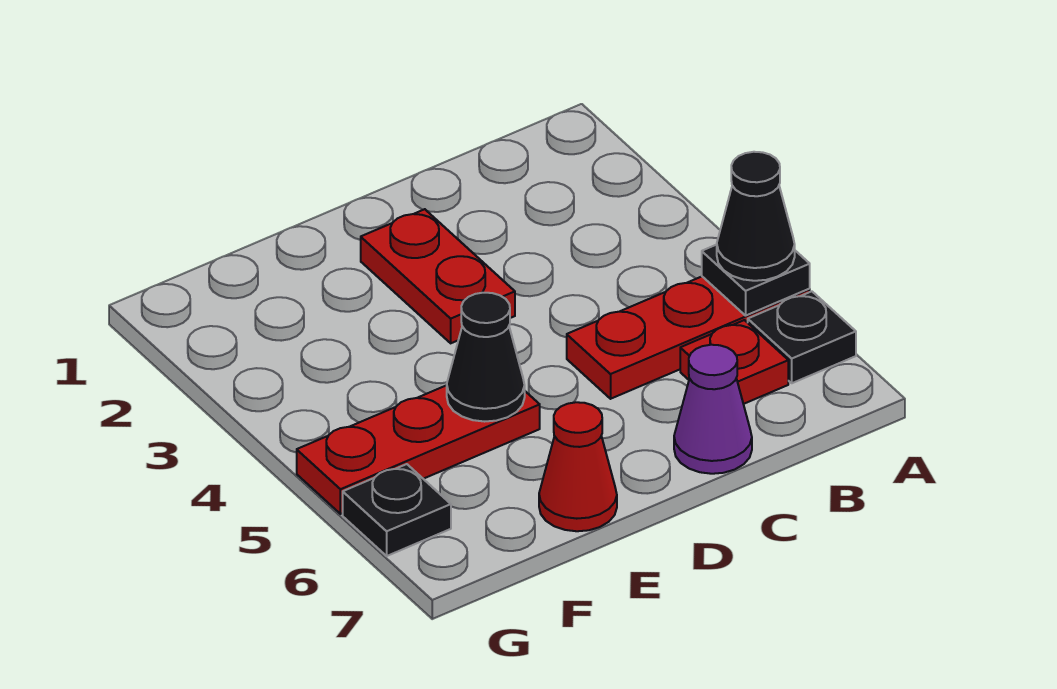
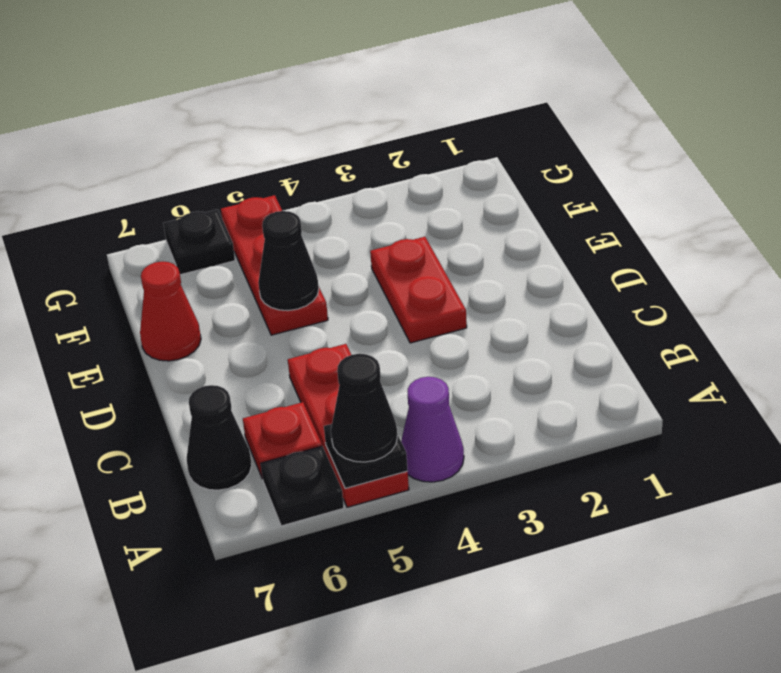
none -> black cone B7 level 1
purple cone C7 level 1 -> purple cone A4 level 1
red plate D2:D3 level 1 -> red plate D3:E3 level 1

